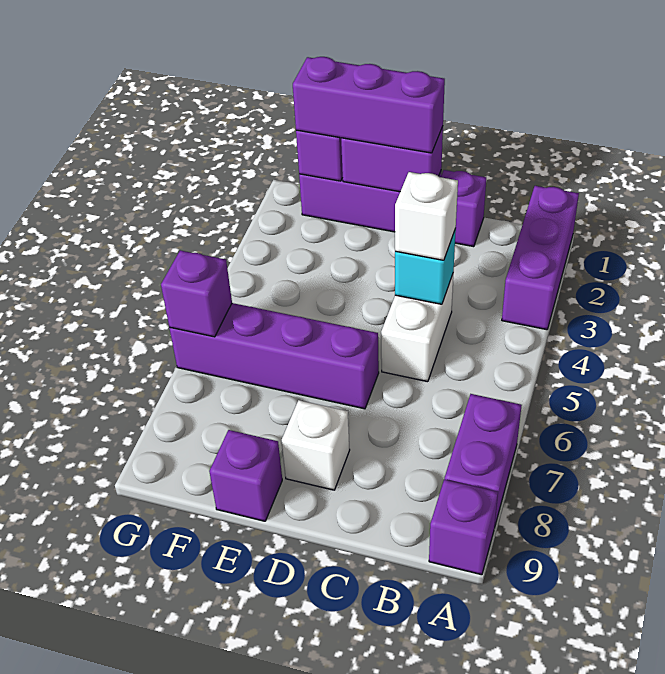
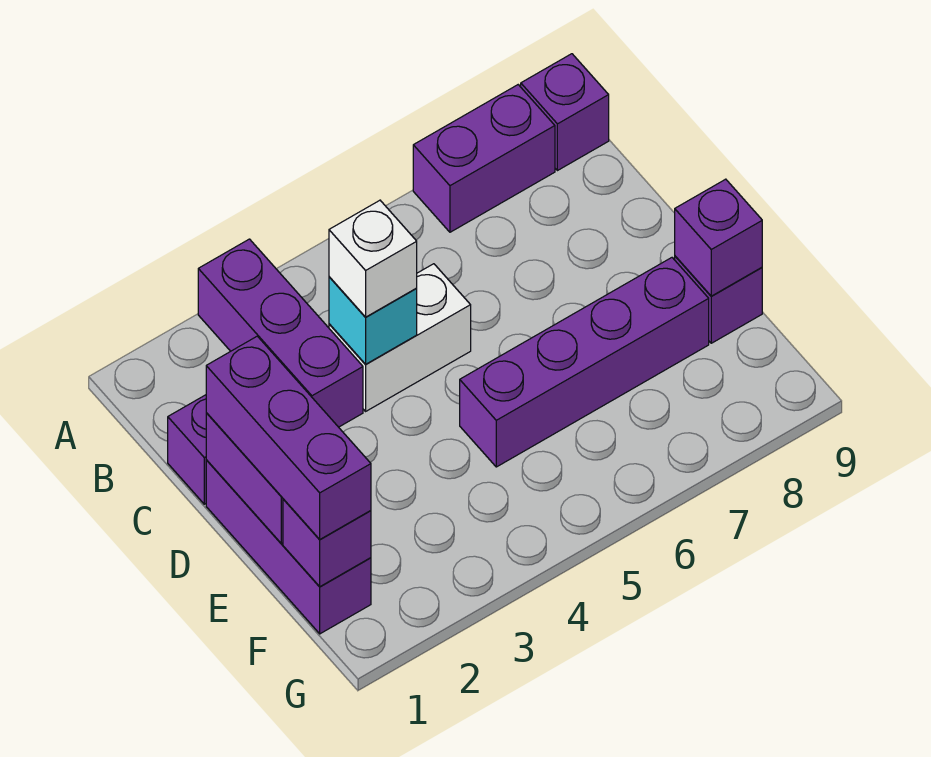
purple brick A1:A3 level 1 -> purple brick A3:C3 level 1
purple brick D6:G6 level 1 -> purple brick E5:E8 level 1
white brick D8 level 1 -> none
purple brick G6 level 2 -> purple brick E9 level 2

